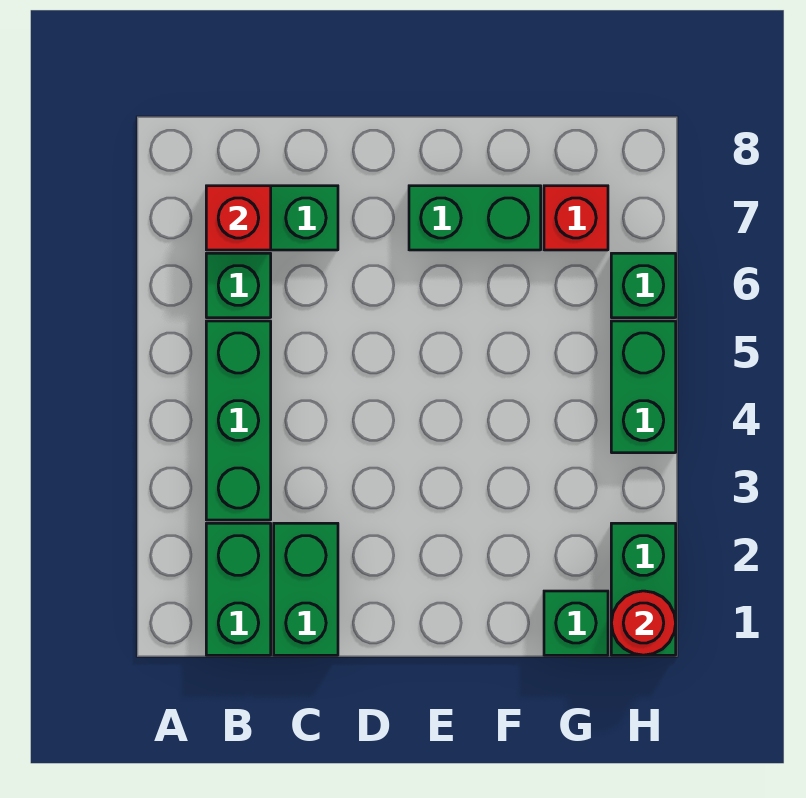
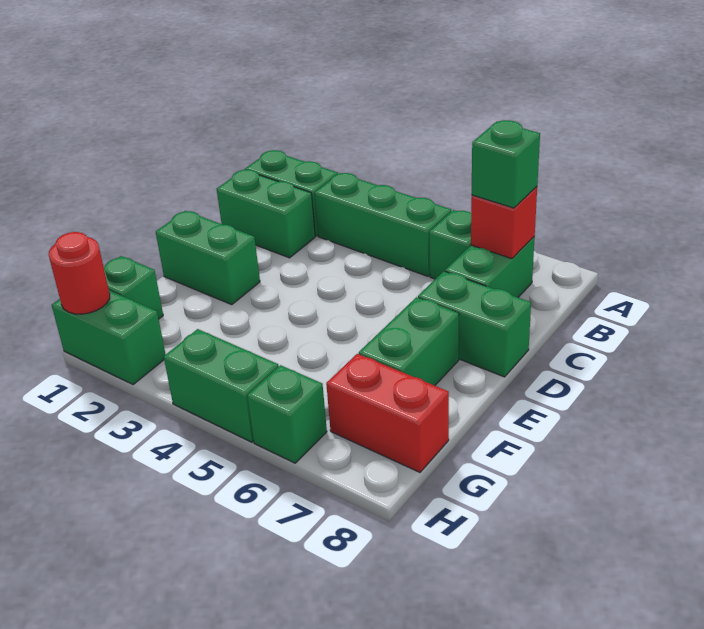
none -> green brick B7 level 3
none -> green brick D7:D8 level 1
none -> green brick E1:E2 level 1
red brick G7 level 1 -> red brick G7:G8 level 1

